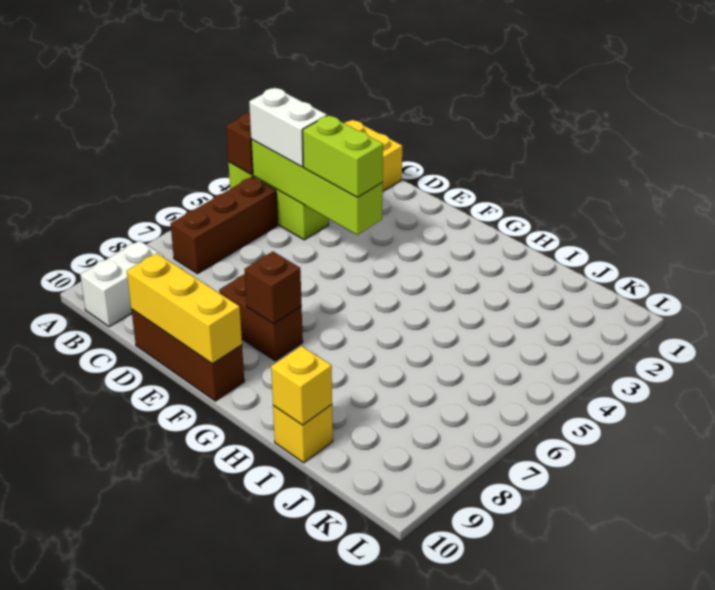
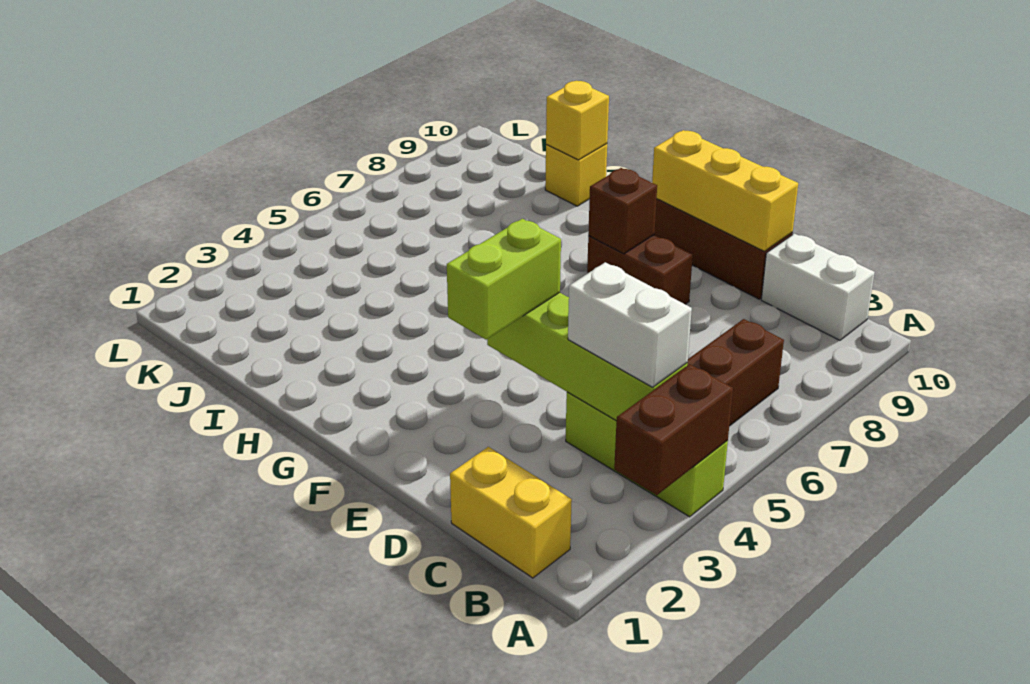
white brick B9:B10 level 1 -> white brick B10:C10 level 1
lime brick D4:E4 level 3 -> lime brick E3:E4 level 3

